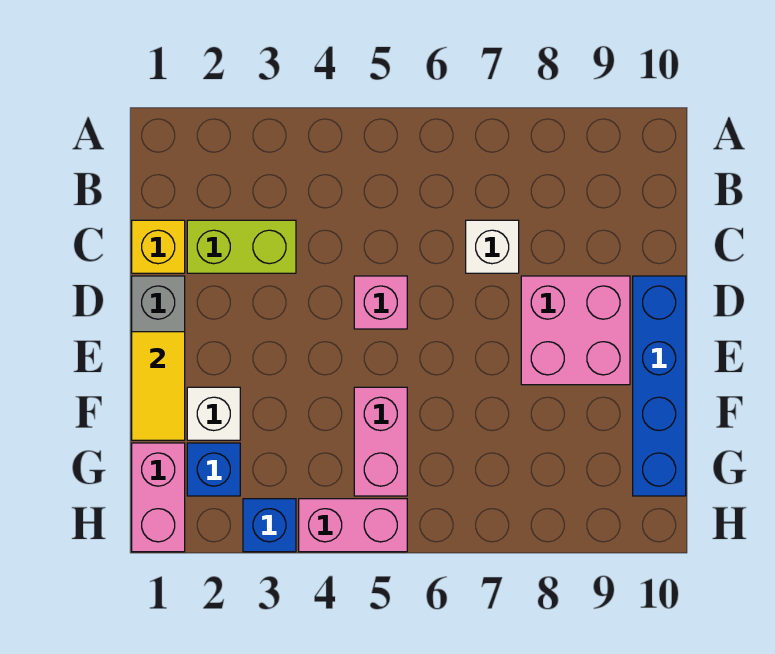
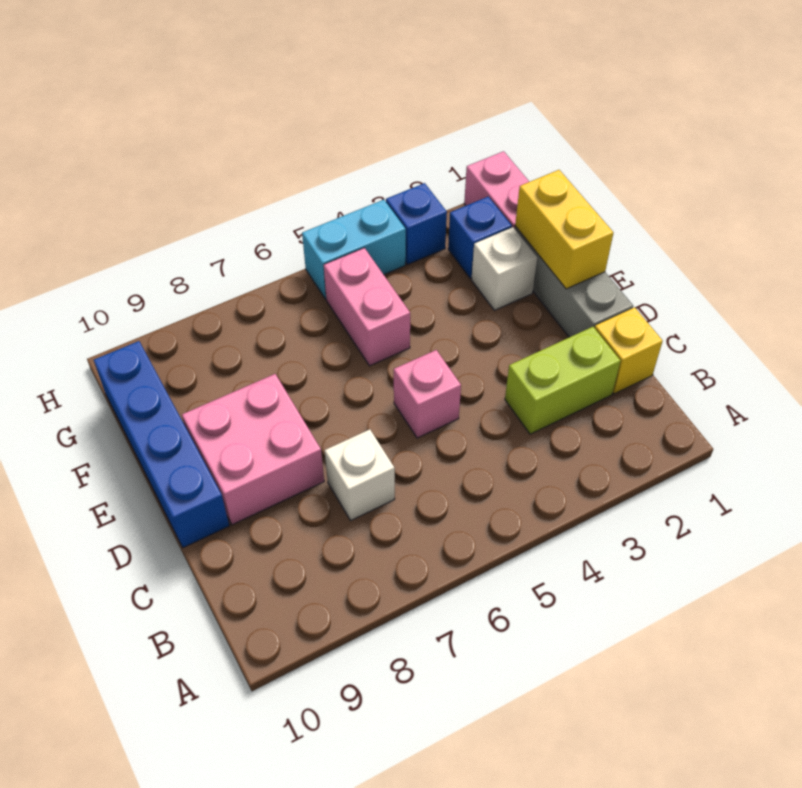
yellow tile E1:F1 level 2 -> yellow brick E1:F1 level 2
pink brick H4:H5 level 1 -> cyan brick H4:H5 level 1

